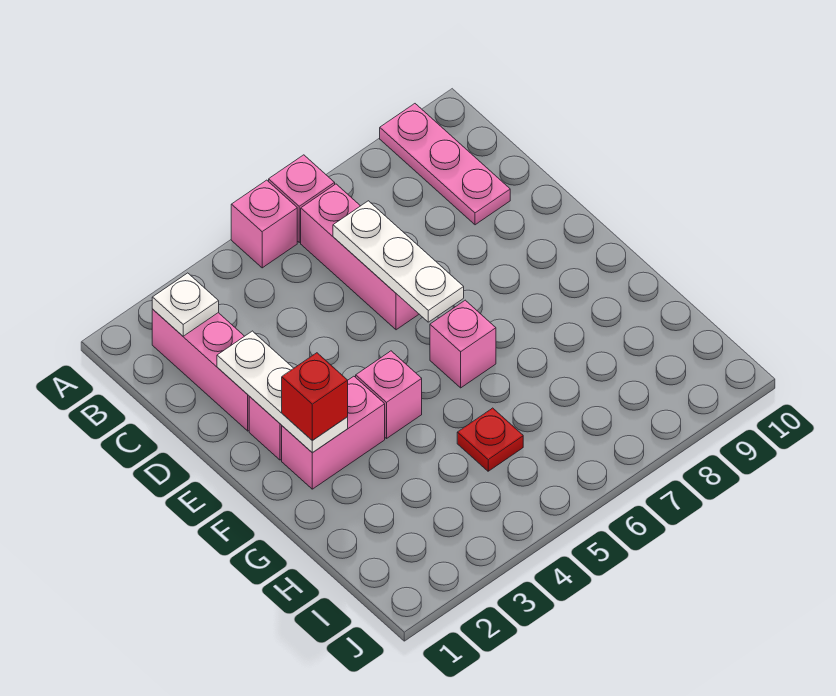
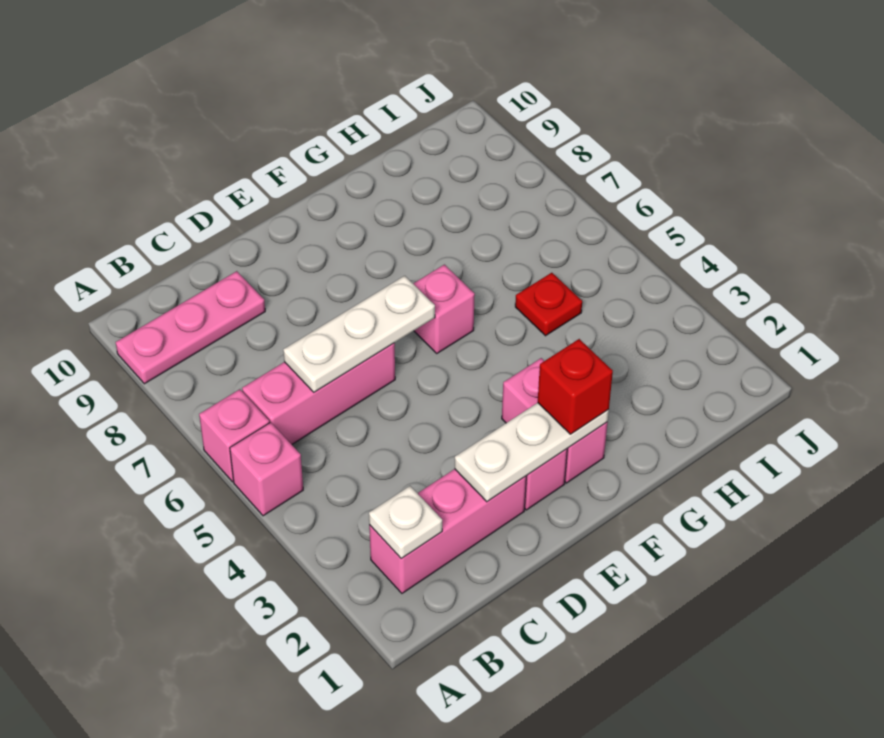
pink brick F4 level 1 -> none

